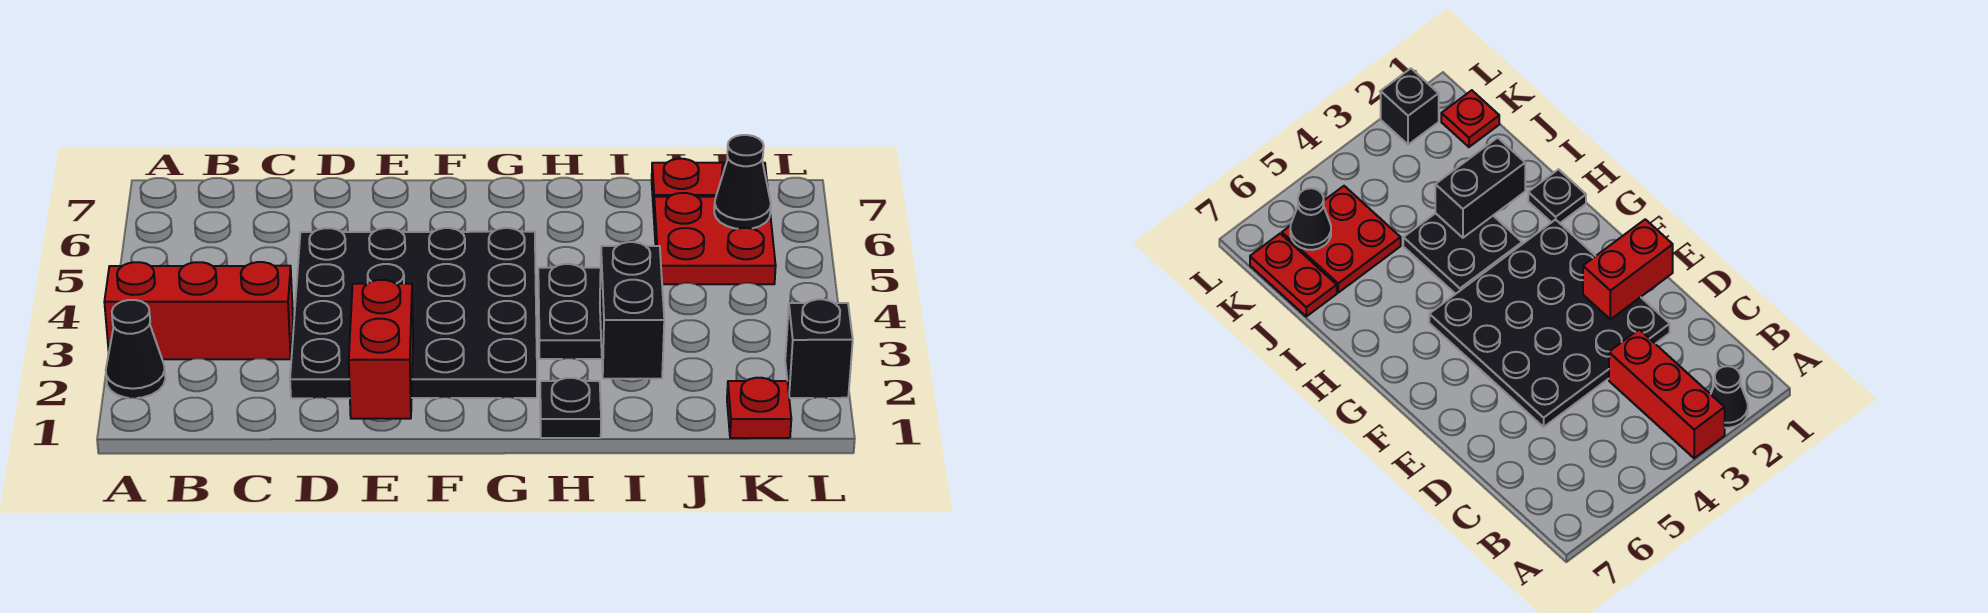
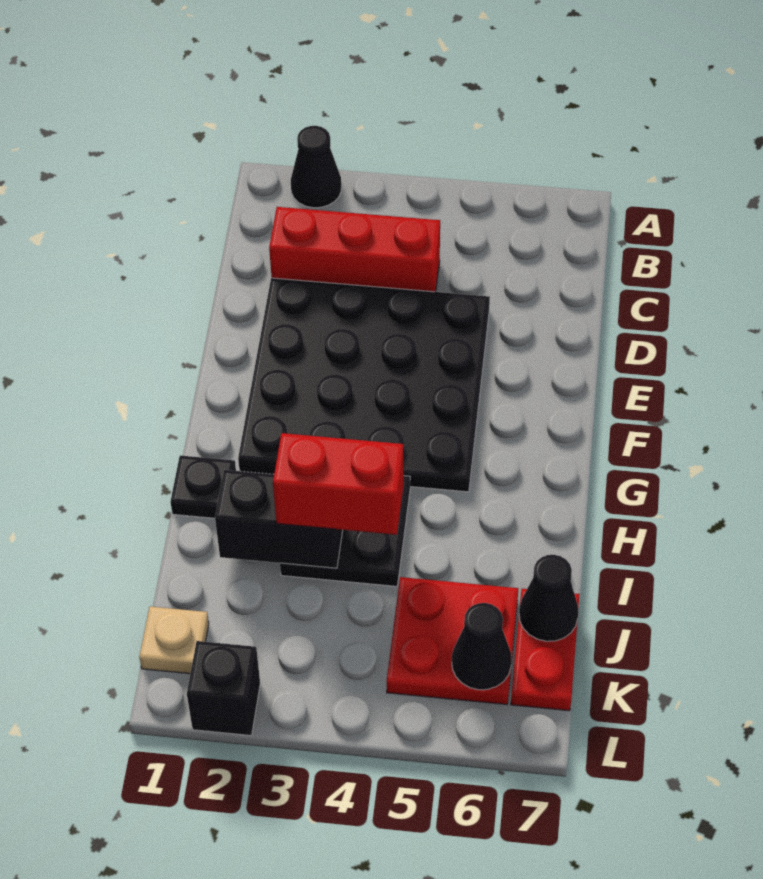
red brick A3:C3 level 1 -> red brick C2:C4 level 1
red brick E1:E2 level 2 -> red brick I3:I4 level 3
none -> black cone J7 level 2
red plate K1 level 1 -> tan plate K1 level 1

